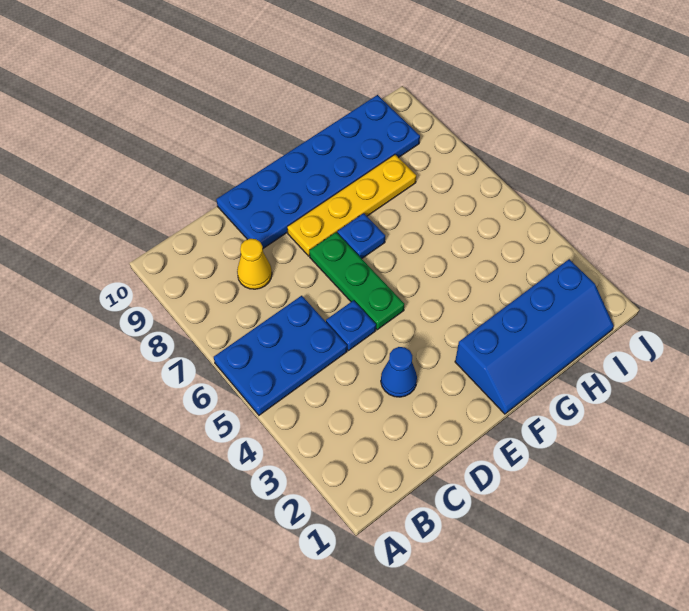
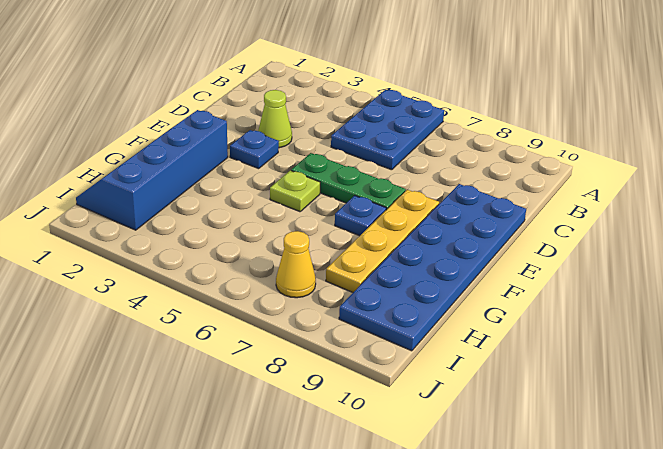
yellow cone C8 level 1 -> yellow cone I7 level 1
blue cone D3 level 1 -> lime cone D3 level 1
blue plate D5 level 1 -> blue plate E3 level 1
none -> lime plate F5 level 1

